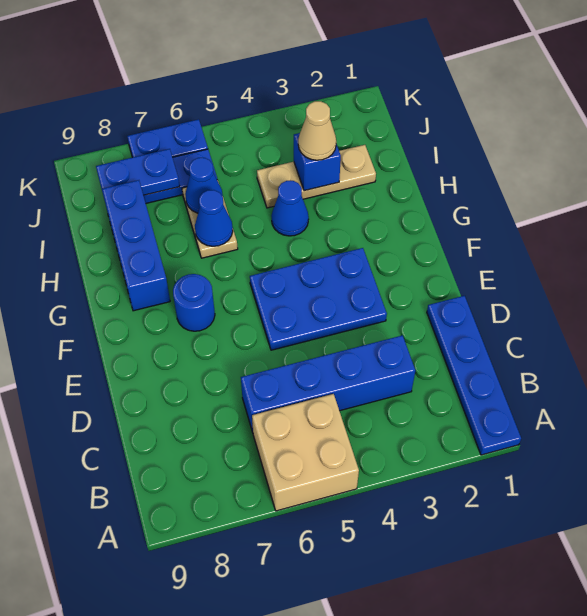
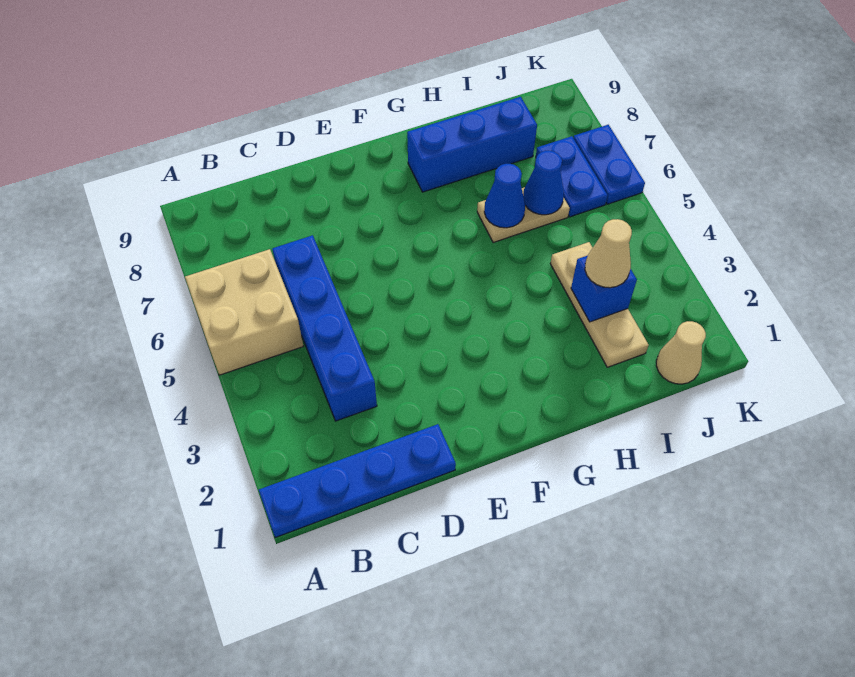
blue plate E3:F5 level 1 -> none
blue round brick F7 level 1 -> none
blue cone H4 level 1 -> none
none -> tan cone J1 level 1
blue plate J7:J8 level 2 -> none

